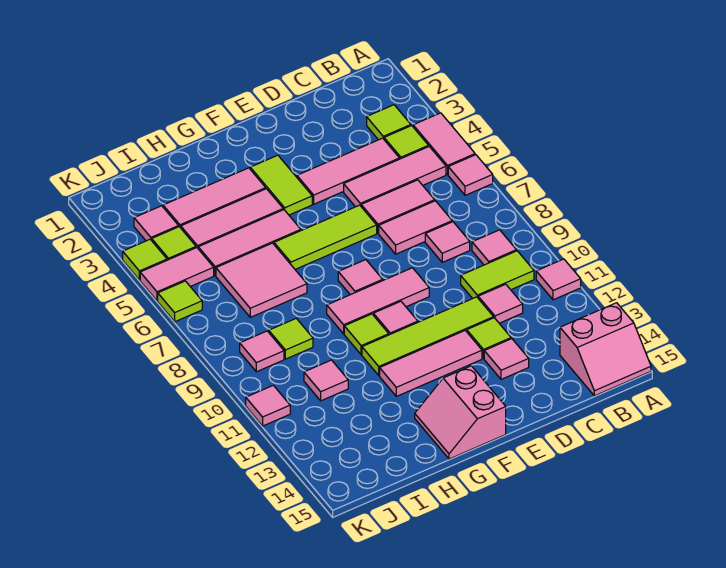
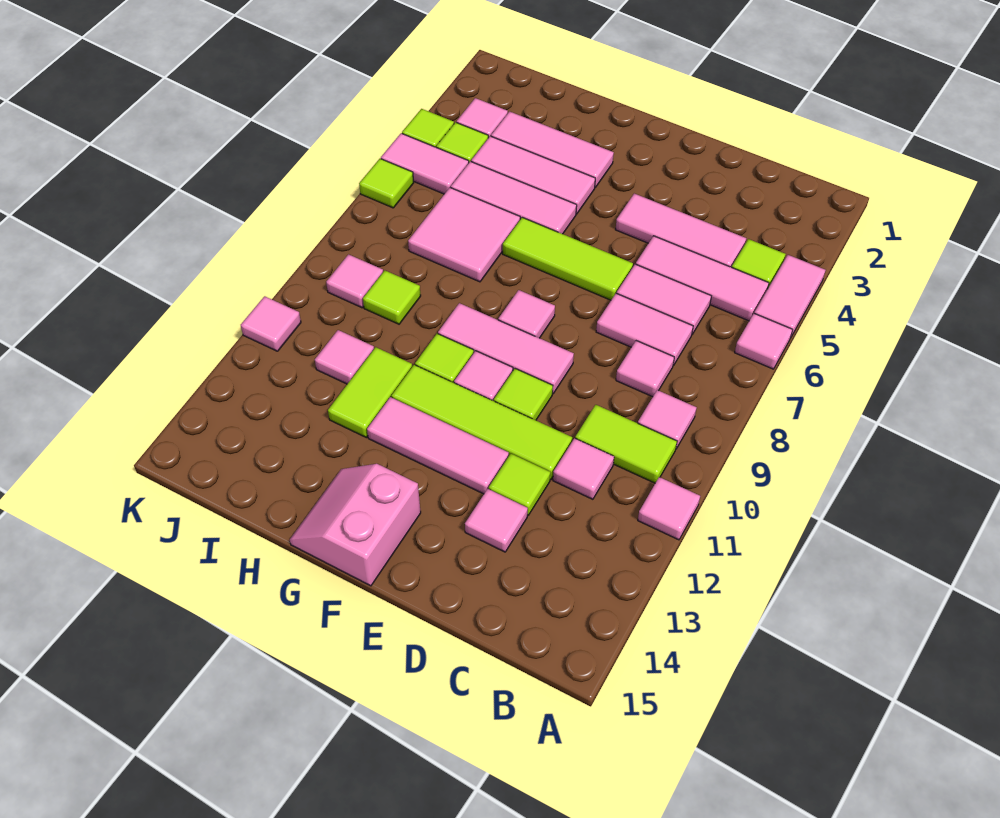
pink slope A14:B15 level 1 top 14 -> none
lime tile B3 level 1 -> lime tile E10 level 1
lime tile F3:F4 level 1 -> lime tile H11:H12 level 1

